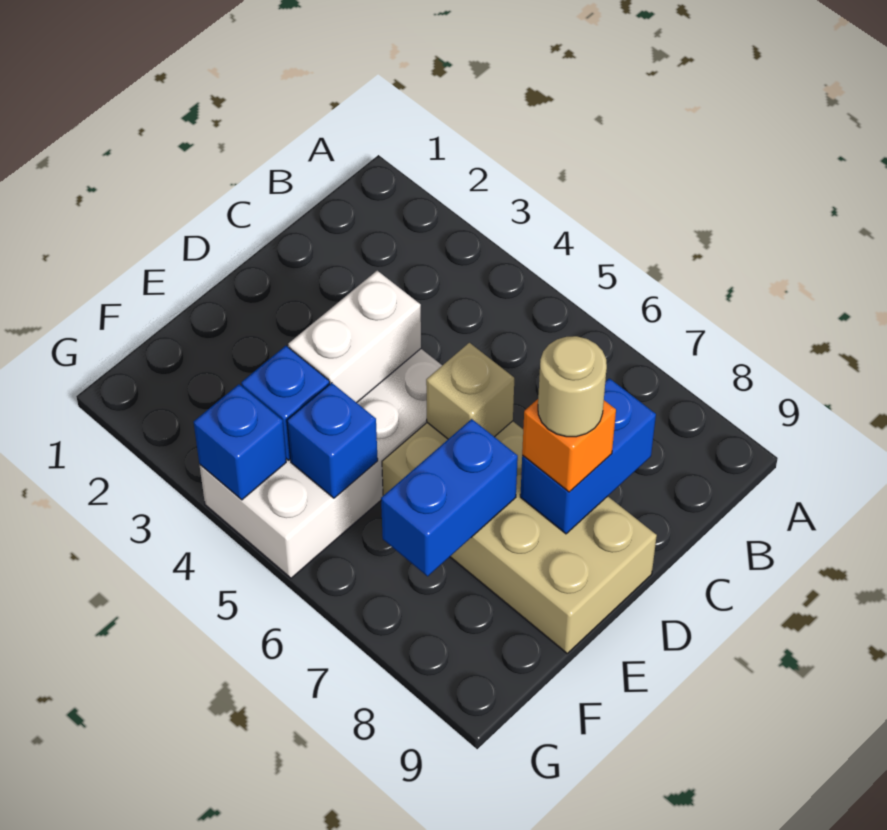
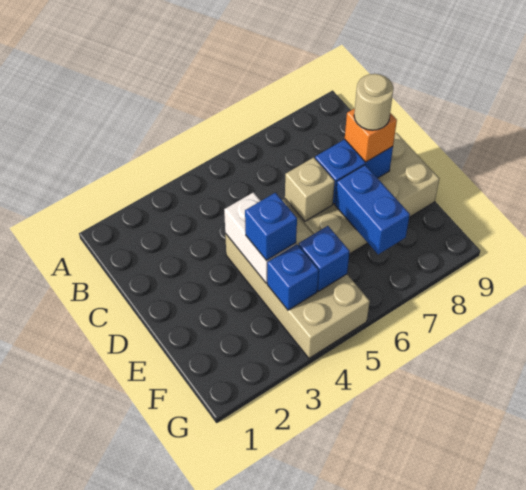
blue brick C8:D8 level 2 -> blue brick D7:D8 level 2
white brick D4:G5 level 1 -> tan brick D4:G5 level 1
blue brick G4 level 2 -> blue brick E4 level 3

